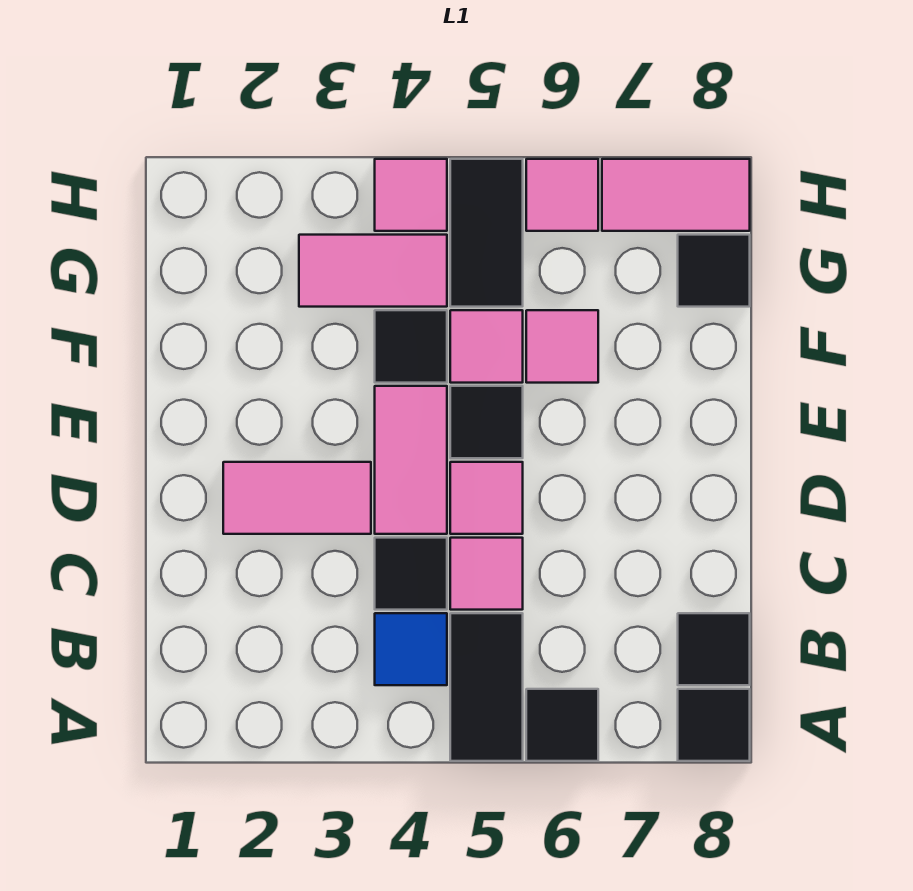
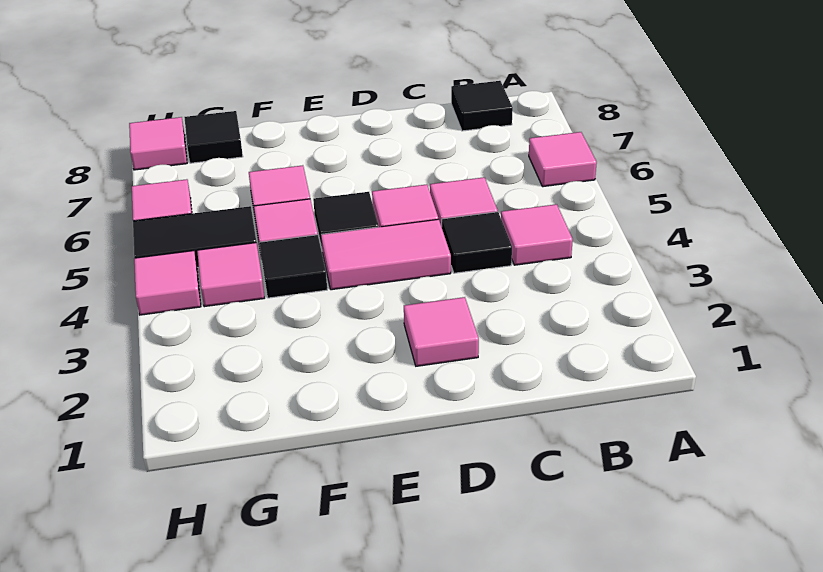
black tile A5:B5 level 1 -> none
black tile A6 level 1 -> pink tile A6 level 1
black tile A8 level 1 -> none
blue tile B4 level 1 -> pink tile B4 level 1
pink tile D2:D3 level 1 -> pink tile D2 level 1
pink tile G3:G4 level 1 -> pink tile G4 level 1
pink tile H7:H8 level 1 -> pink tile H8 level 1

